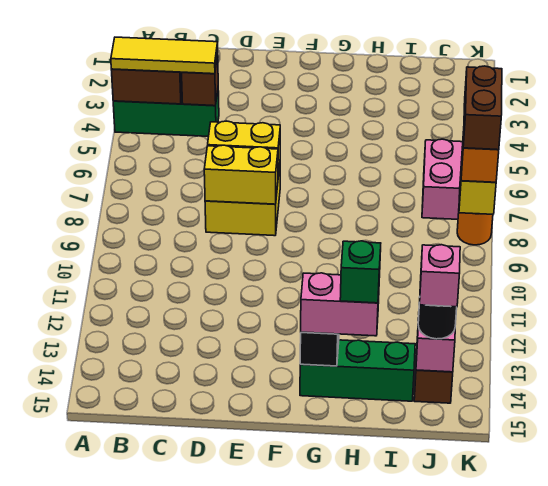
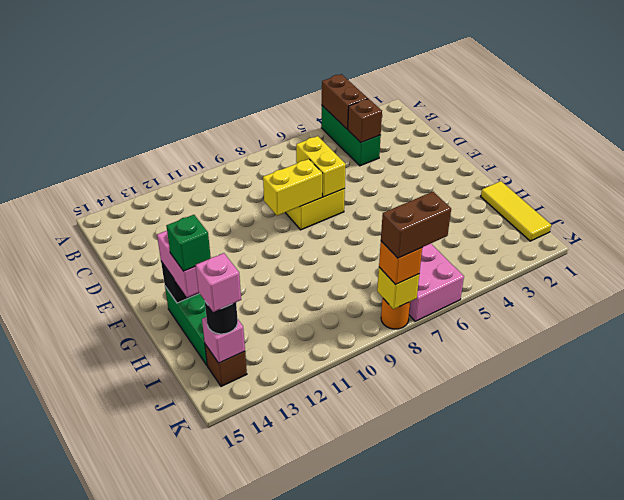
yellow tile A4:C4 level 3 -> yellow tile H1:J1 level 1
yellow brick D8:E8 level 2 -> yellow brick E8:E9 level 2

